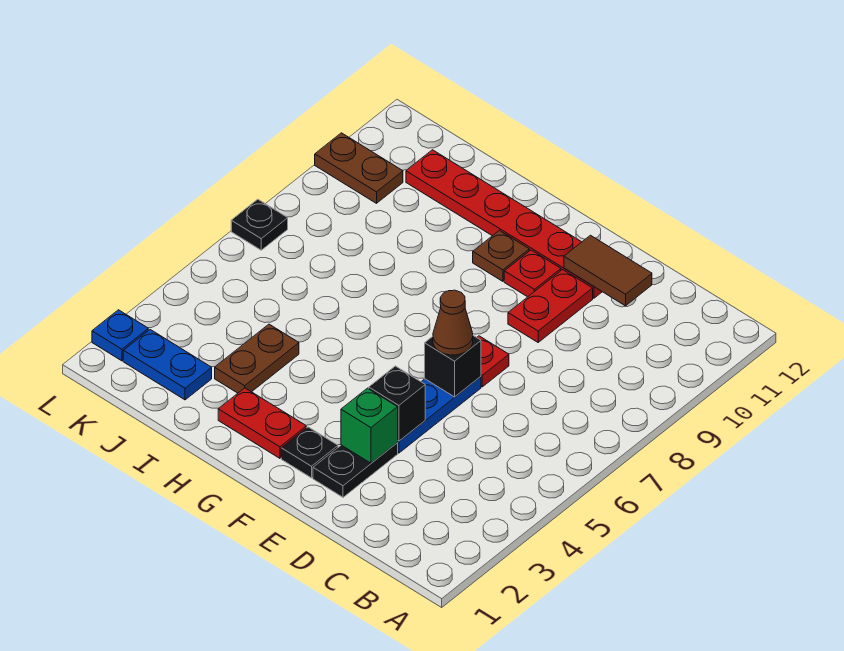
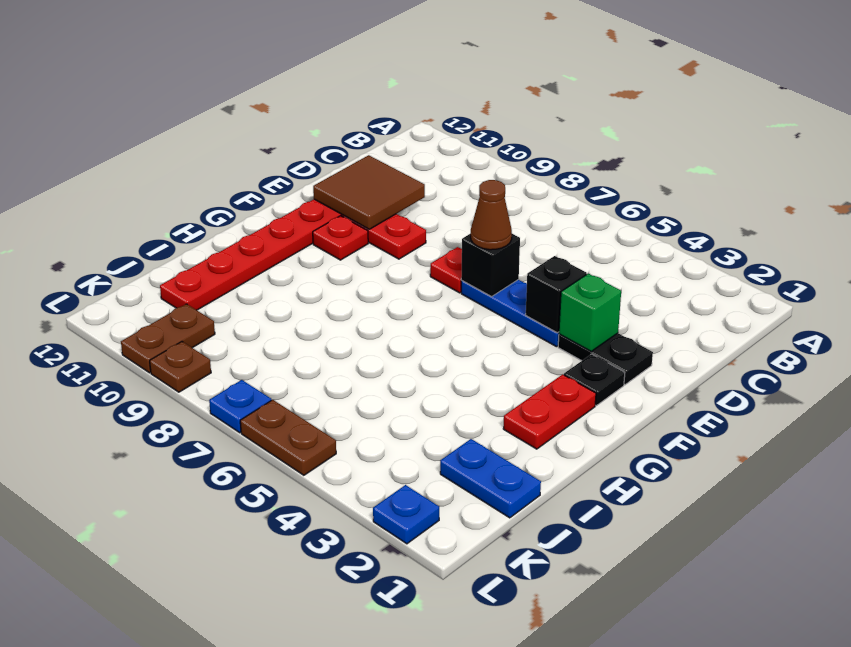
brown tile D11:E11 level 2 -> brown tile D10:E11 level 2
brown plate G10 level 1 -> brown plate L9 level 1
brown plate I3:I4 level 1 -> brown plate L5:L6 level 1
blue plate J2:K2 level 1 -> blue plate J1:J2 level 1
black plate L7 level 1 -> blue plate L7 level 1

